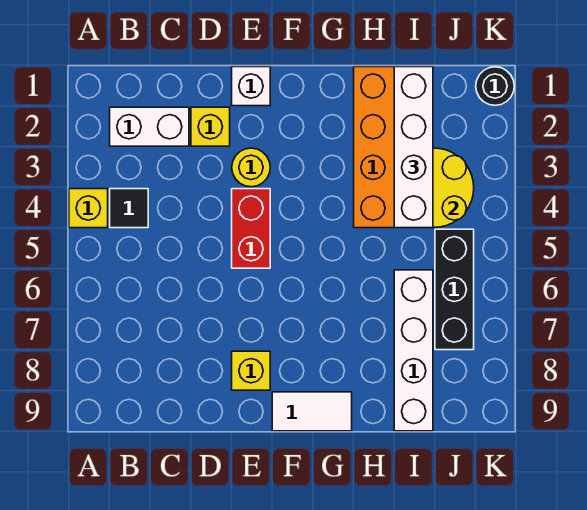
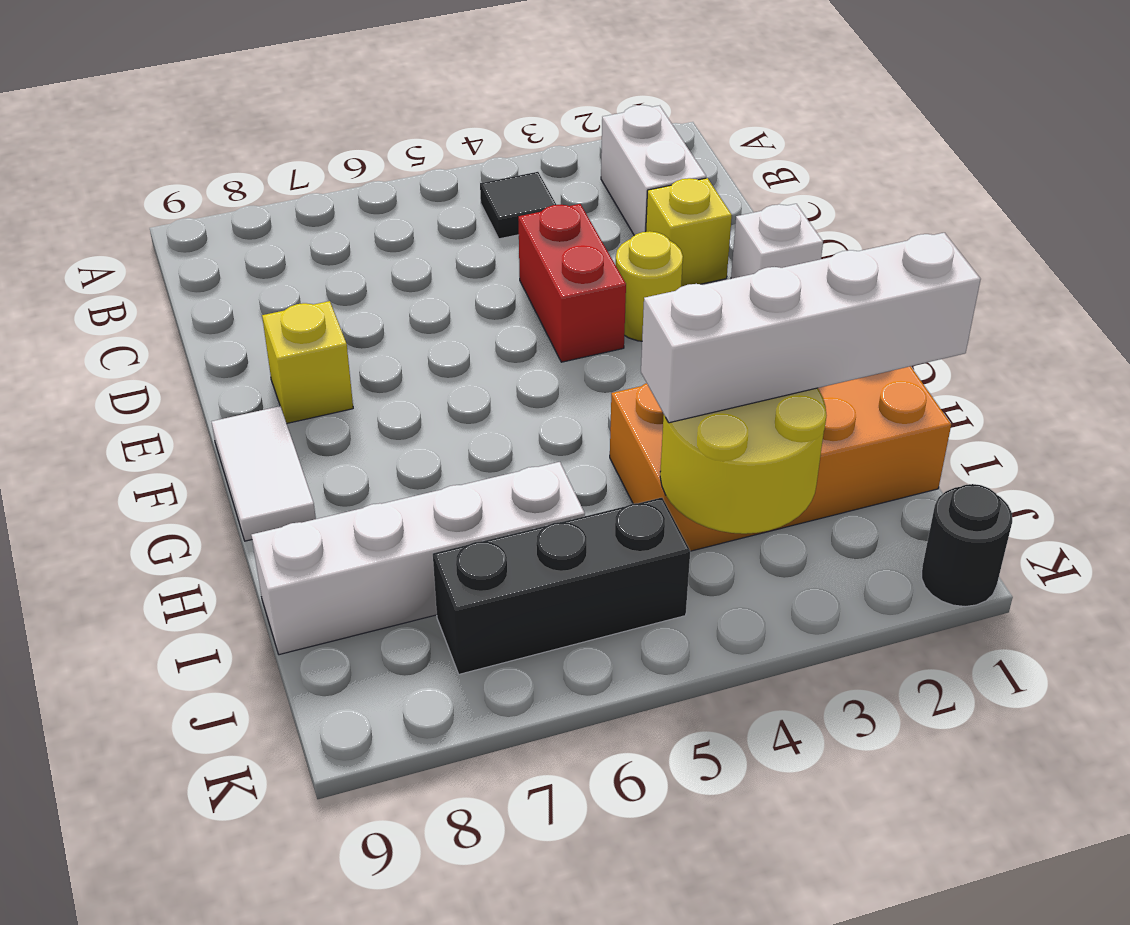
yellow brick A4 level 1 -> none
red brick E4:E5 level 1 -> red brick D4:E4 level 1

